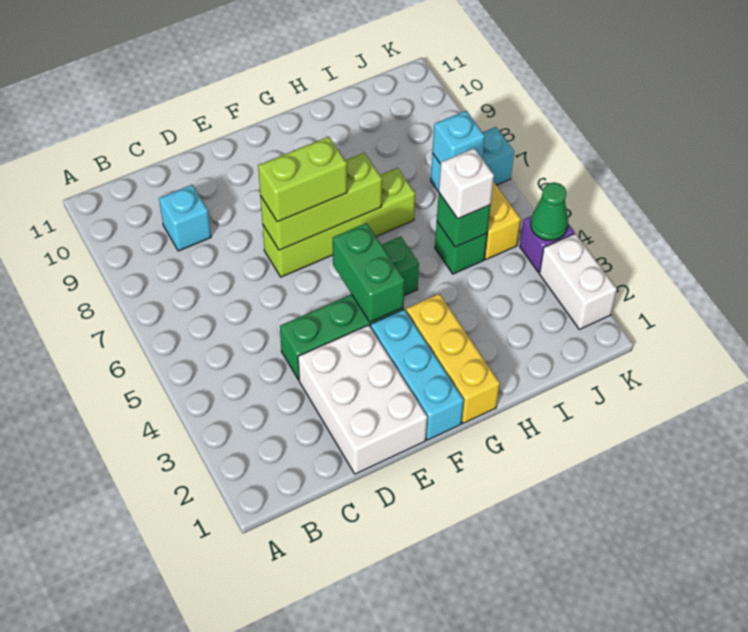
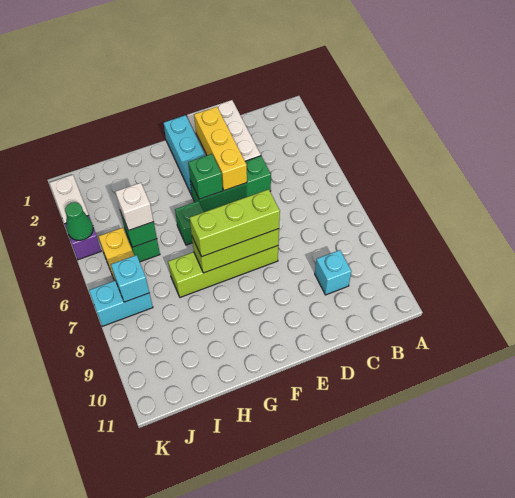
lime brick E7:F7 level 3 -> lime brick E7:G7 level 3
green brick F4:F5 level 2 -> green brick F4 level 2
yellow brick G1:G3 level 1 -> yellow brick E2:E4 level 2

